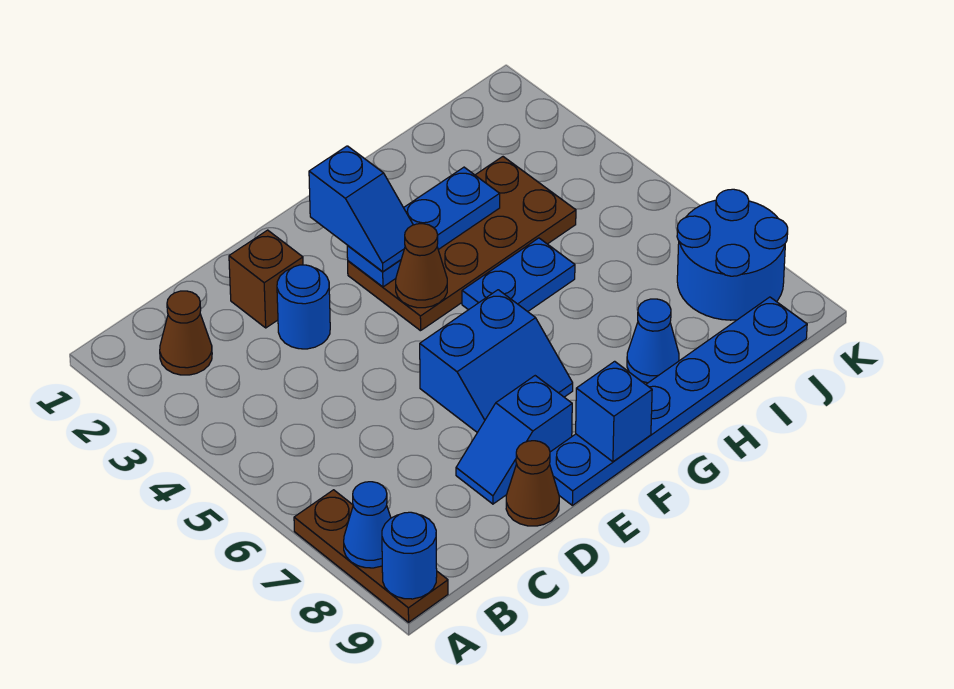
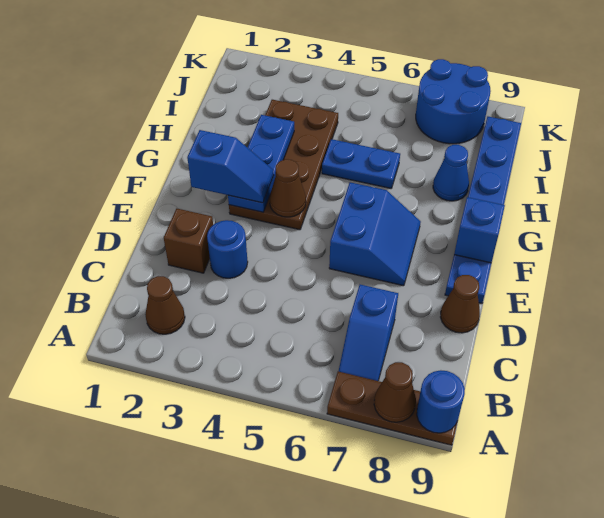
blue cone A8 level 2 -> brown cone A8 level 2
blue slope D8:E8 level 1 top E -> blue slope B7:C7 level 1 top C
blue plate G5:H5 level 1 -> blue plate H5:H6 level 1

